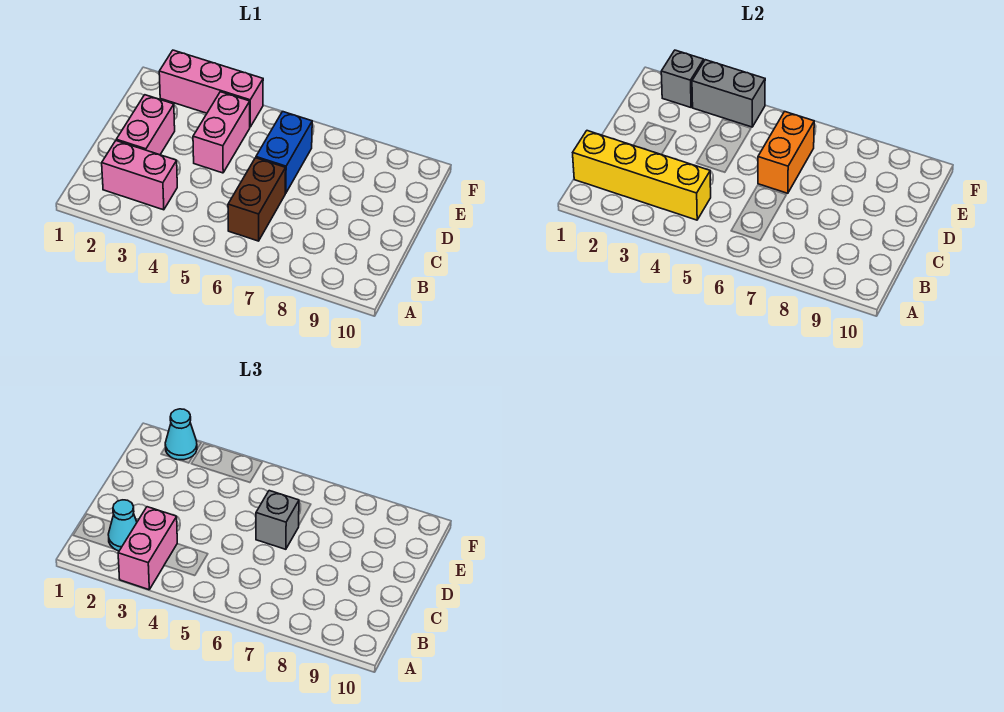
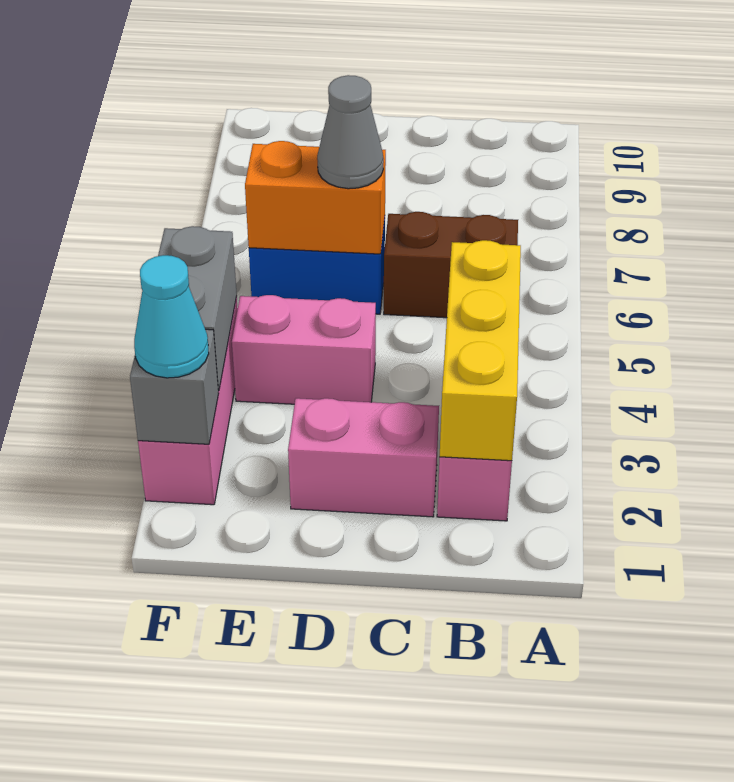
pink brick A3:B3 level 3 -> none
yellow brick B1:B4 level 2 -> yellow brick B2:B4 level 2
cyan cone B2 level 3 -> none
grey brick D6 level 3 -> grey cone D6 level 3

